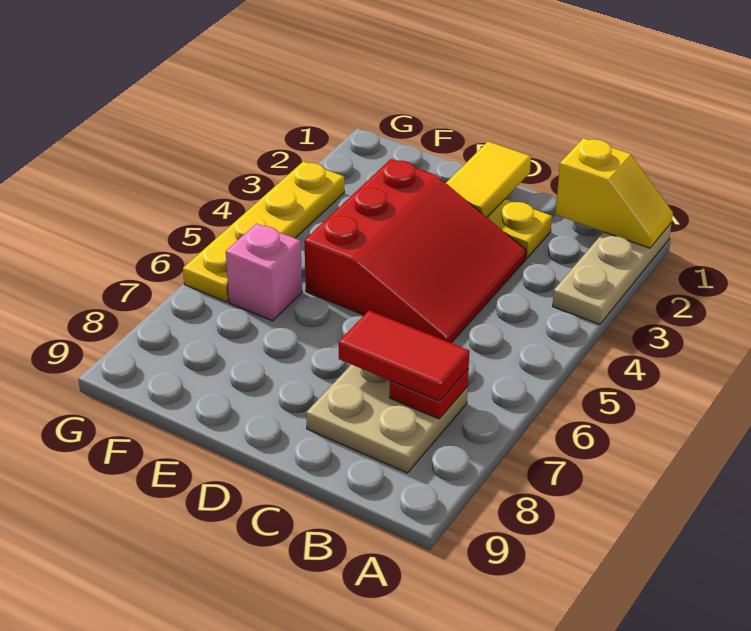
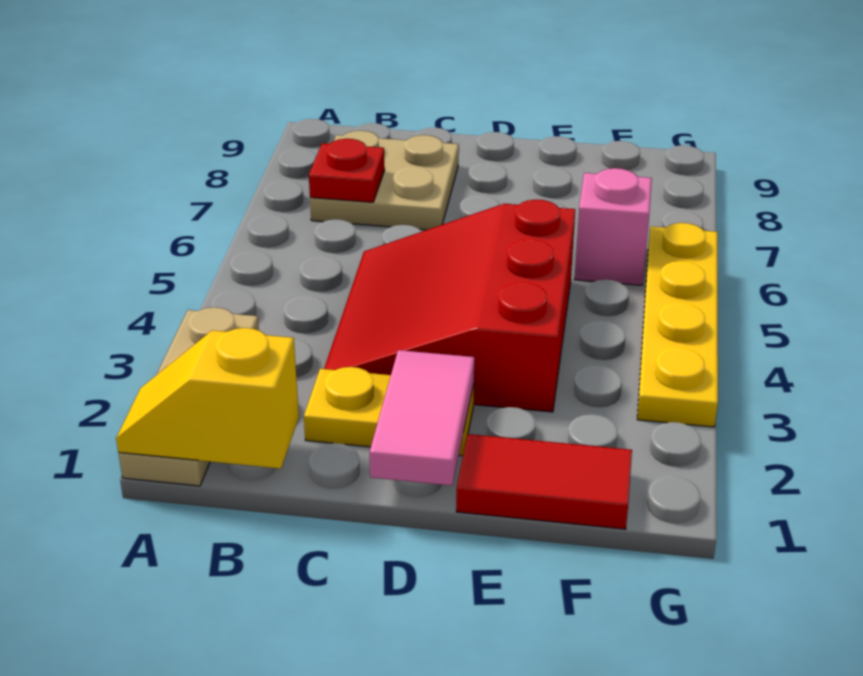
red tile B7:C7 level 3 -> red tile E1:F1 level 1
yellow tile D1:D2 level 2 -> pink tile D1:D2 level 2

